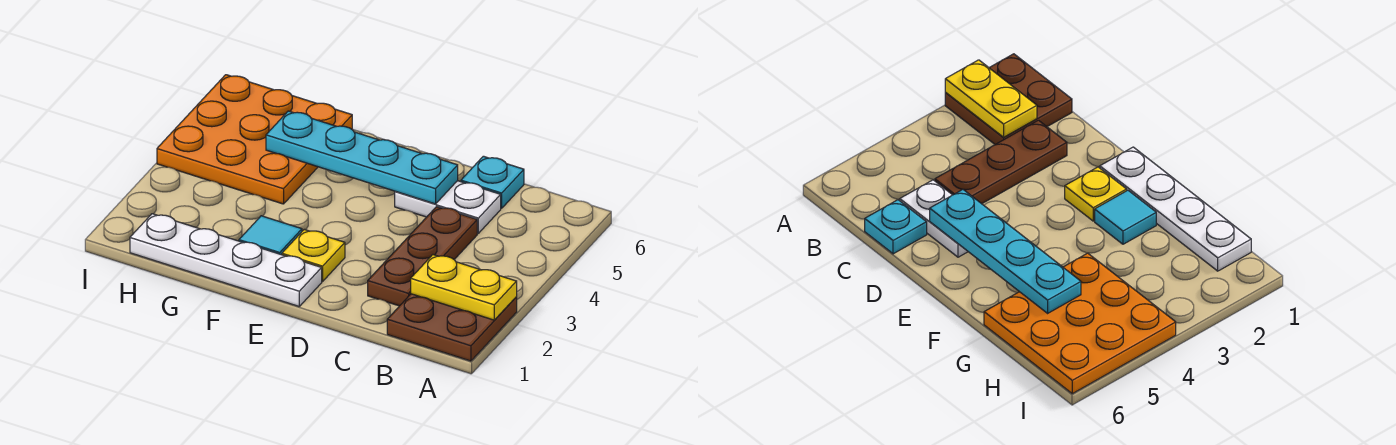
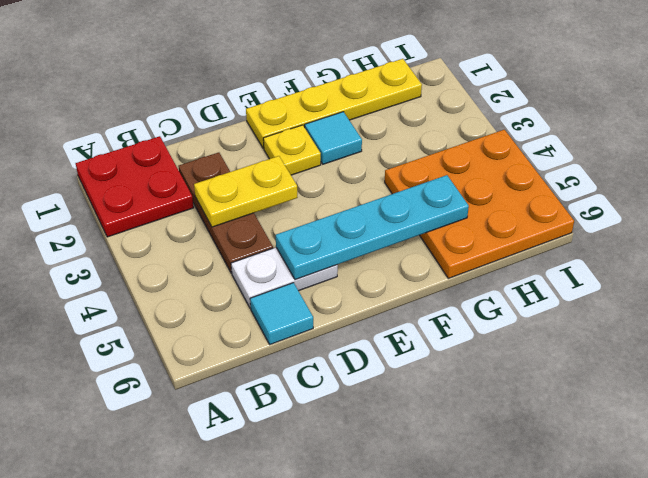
brown plate A1:B2 level 1 -> red plate A1:B2 level 1
yellow plate A2:B2 level 2 -> yellow plate C3:D3 level 2
cyan plate C6 level 1 -> cyan tile C6 level 1
white plate E1:H1 level 1 -> yellow plate E1:H1 level 1

